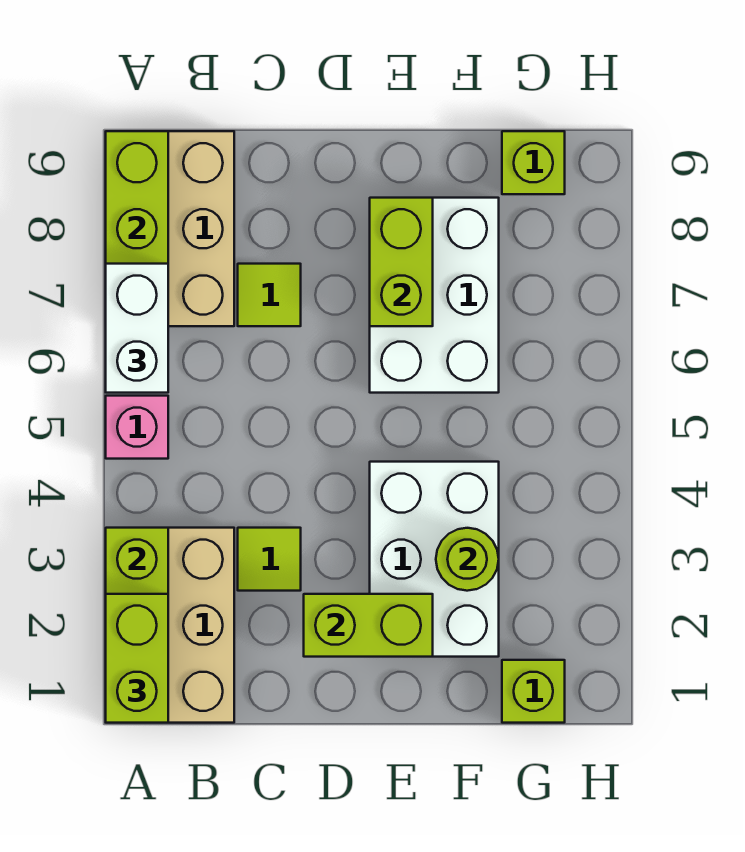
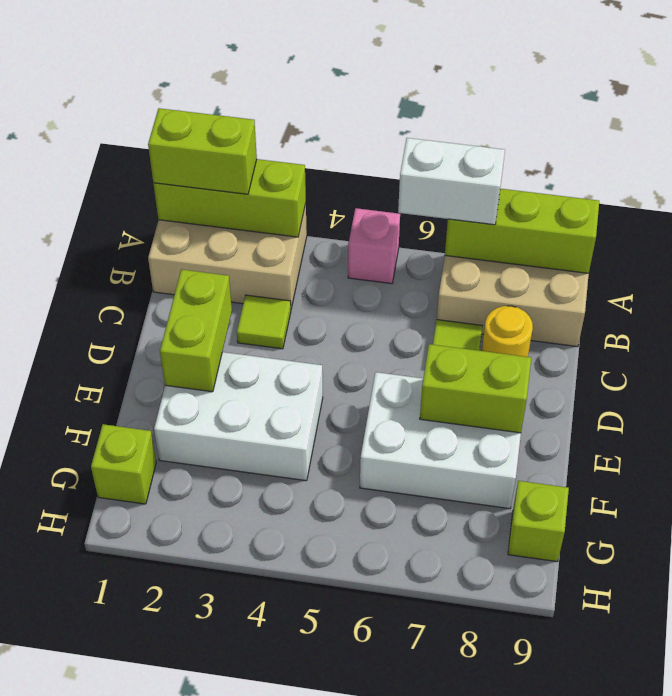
none -> yellow round brick C8 level 1
lime round brick F3 level 2 -> none

